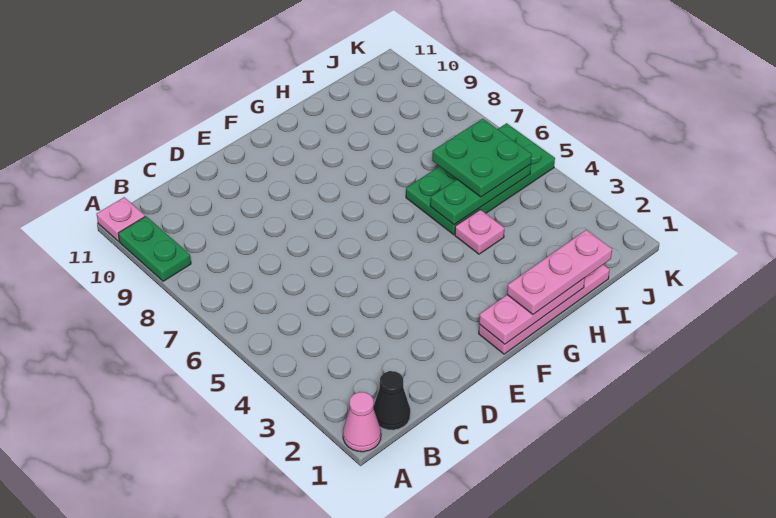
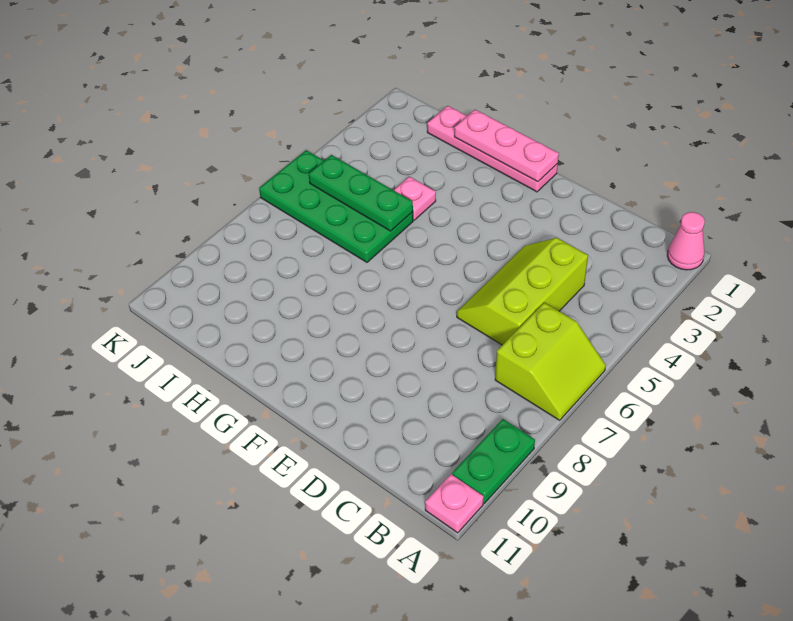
none -> lime slope A6:B7 level 1 top B
black cone B1 level 1 -> none
none -> lime slope C4:D6 level 1 top C
pink plate G1:I1 level 3 -> none
green plate I5:J6 level 3 -> none

